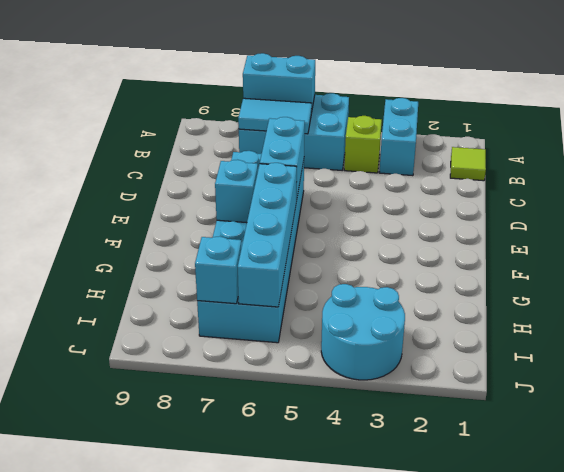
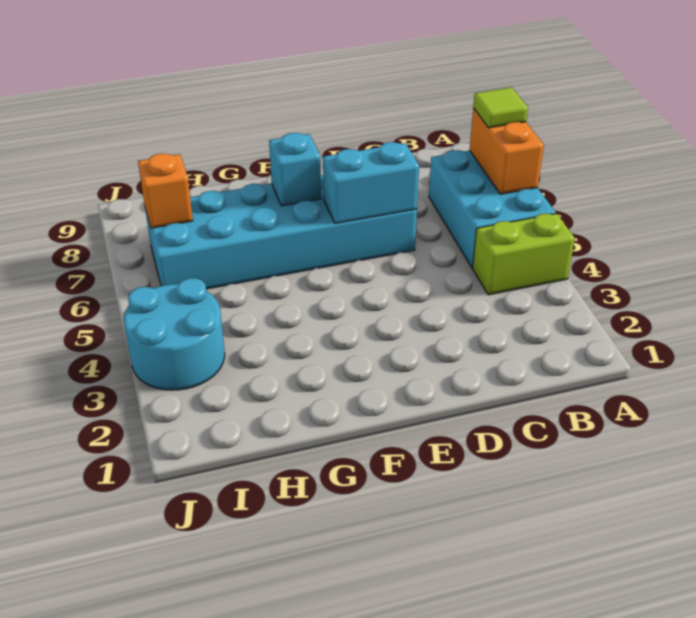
cyan brick A3:B3 level 1 -> none
cyan brick A6:A7 level 2 -> orange brick A6:A7 level 2
lime tile B1 level 1 -> lime tile A7 level 3
lime brick B4 level 1 -> lime brick A4:B4 level 1
cyan tile B6:B7 level 2 -> none
cyan brick F6:I6 level 2 -> none
cyan brick I7 level 2 -> orange brick I7 level 2

